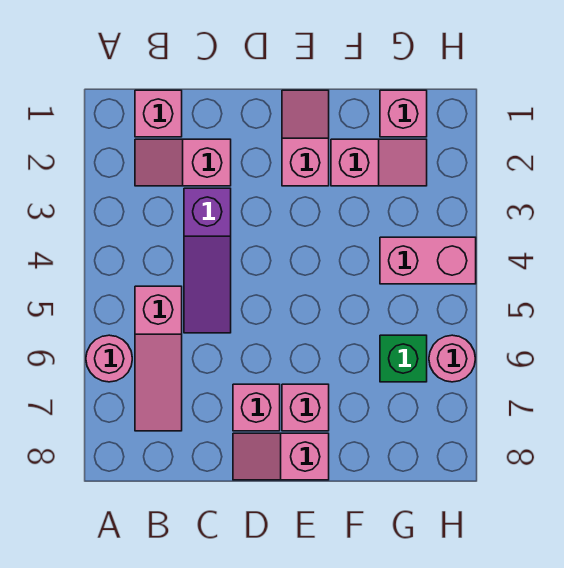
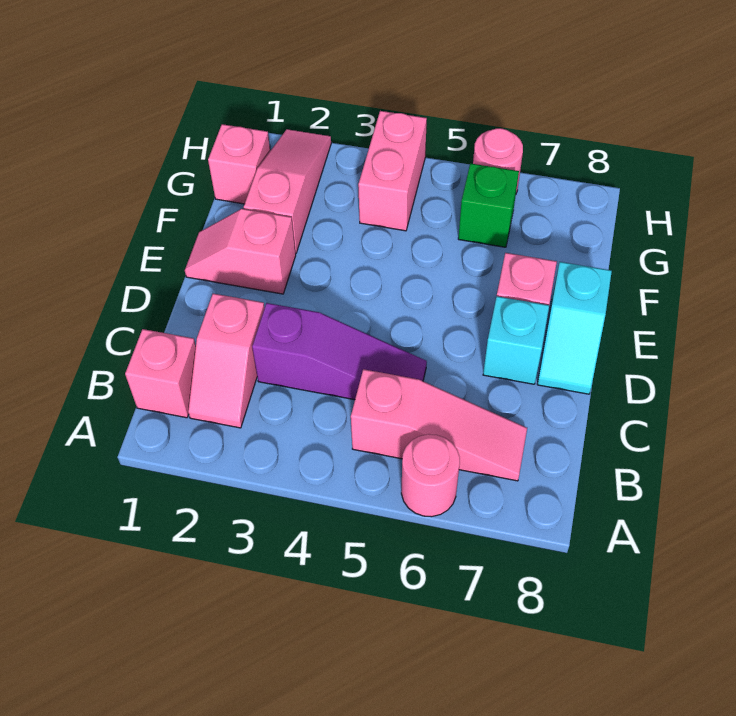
pink brick D7 level 1 -> cyan brick D7 level 1
pink slope D8:E8 level 1 top E -> cyan slope D8:E8 level 1 top E
pink slope F2:G2 level 1 top F -> pink slope F2:H2 level 1 top F

